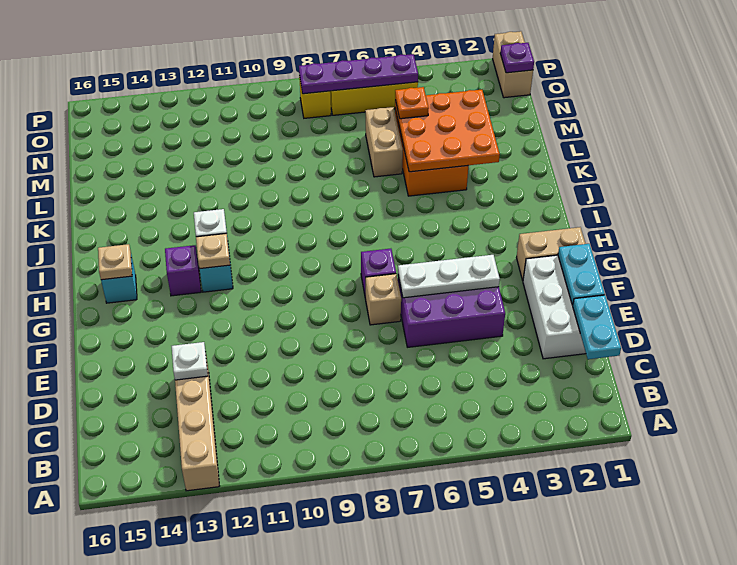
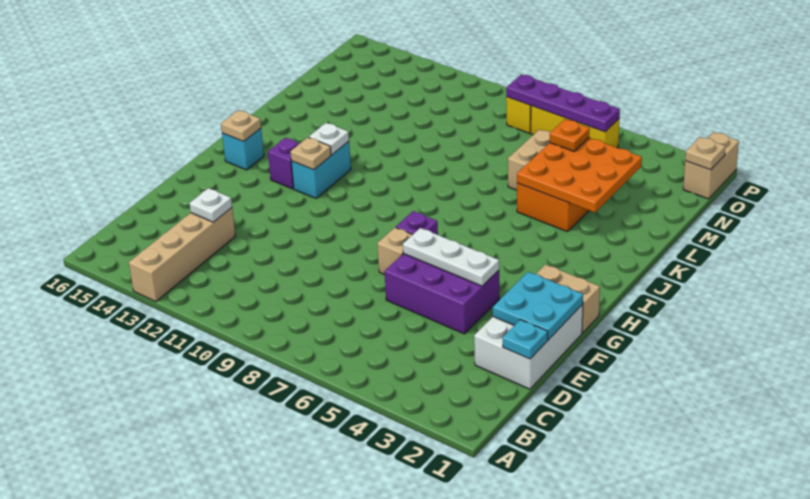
cyan plate C1:D1 level 2 -> cyan plate D1 level 2
cyan plate E1:F1 level 2 -> cyan plate E1:F2 level 2
purple plate O1 level 2 -> tan plate O1 level 2

